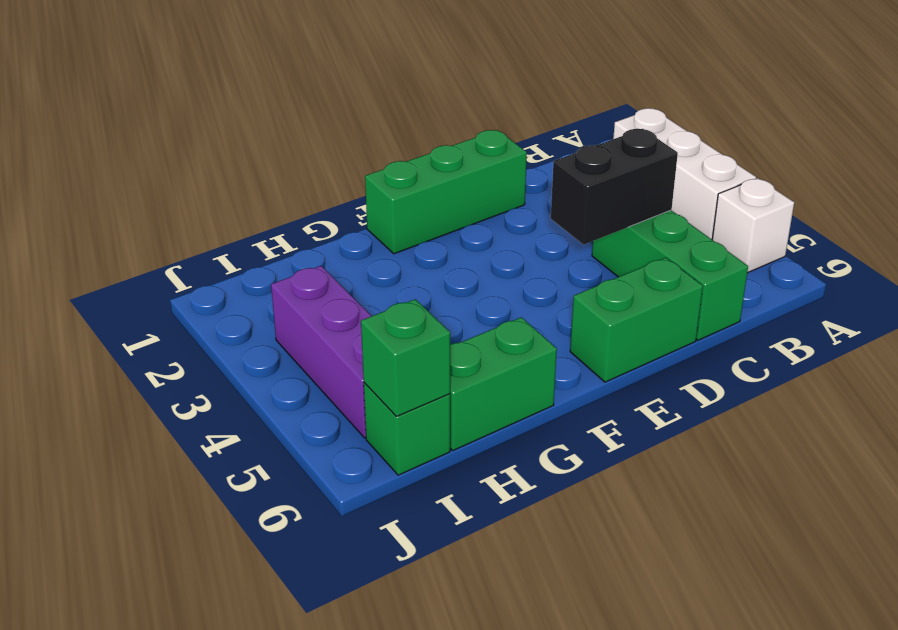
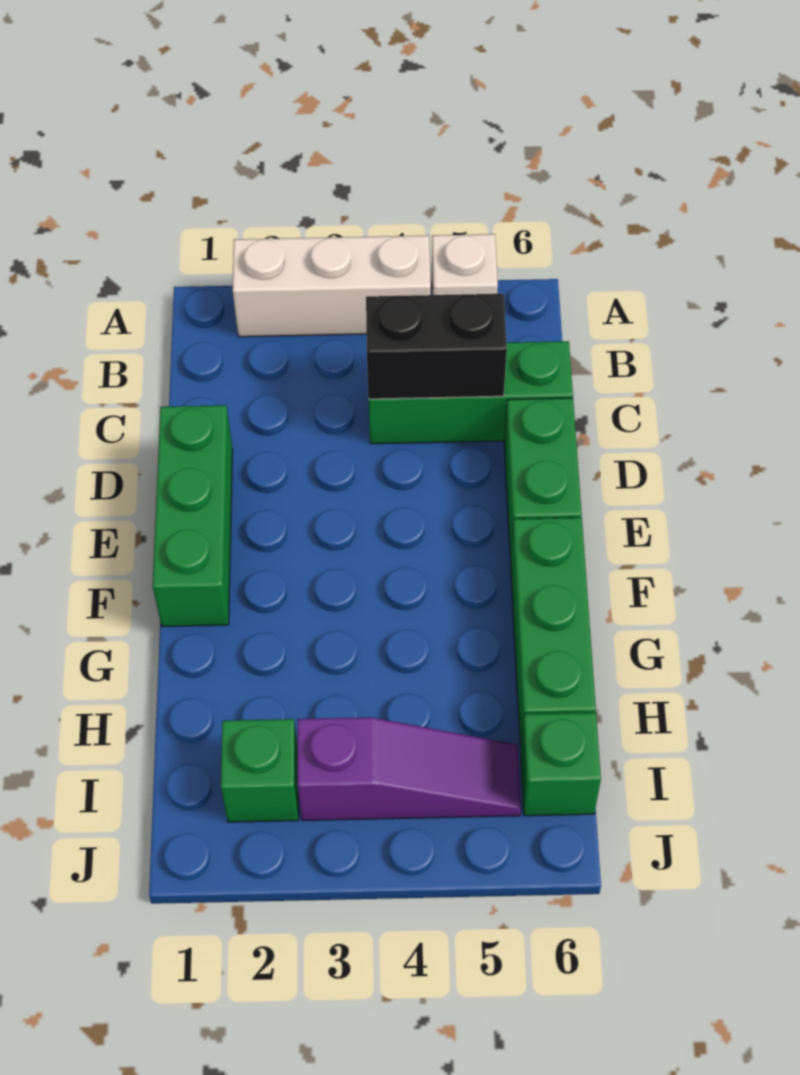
black brick C4:D4 level 2 -> black brick C4:C5 level 2
green brick G6:H6 level 1 -> green brick F6:H6 level 1
purple brick I3:I5 level 1 -> purple slope I3:I5 level 1 top 3
green brick I6 level 2 -> green brick I2 level 1

